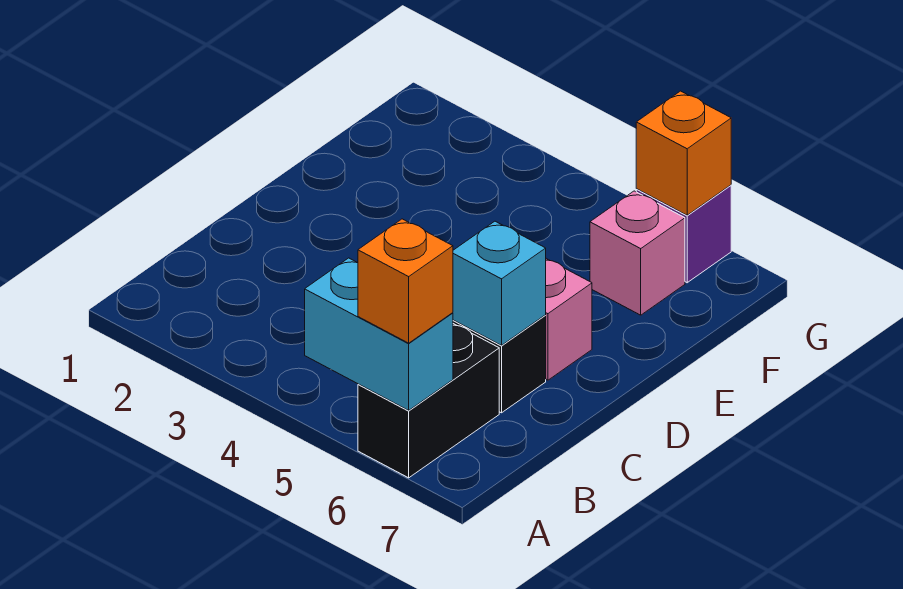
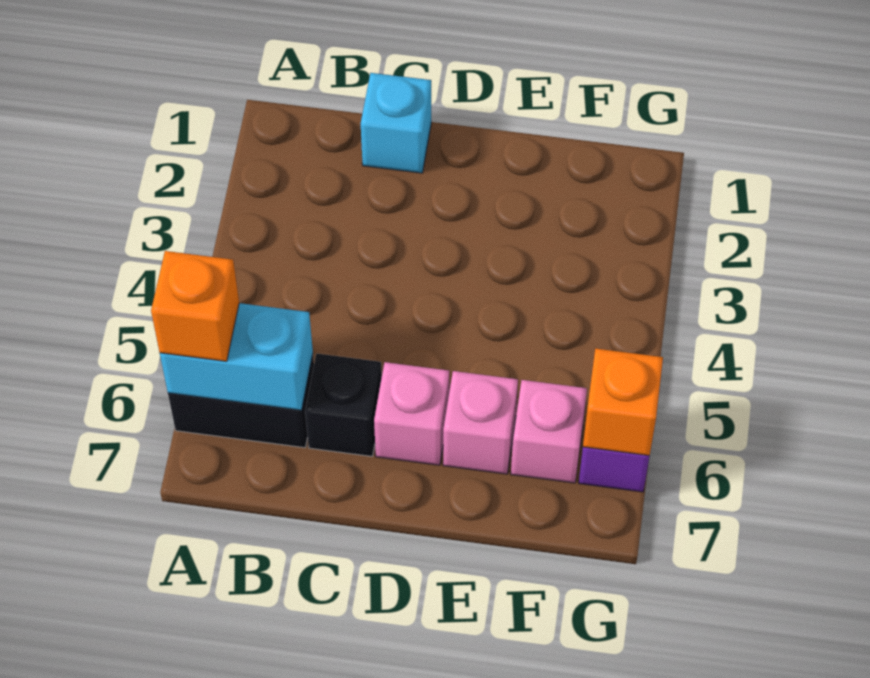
cyan brick A5:A6 level 2 -> cyan brick A6:B6 level 2
cyan brick C6 level 2 -> cyan brick C1 level 1
none -> pink brick E6 level 1

